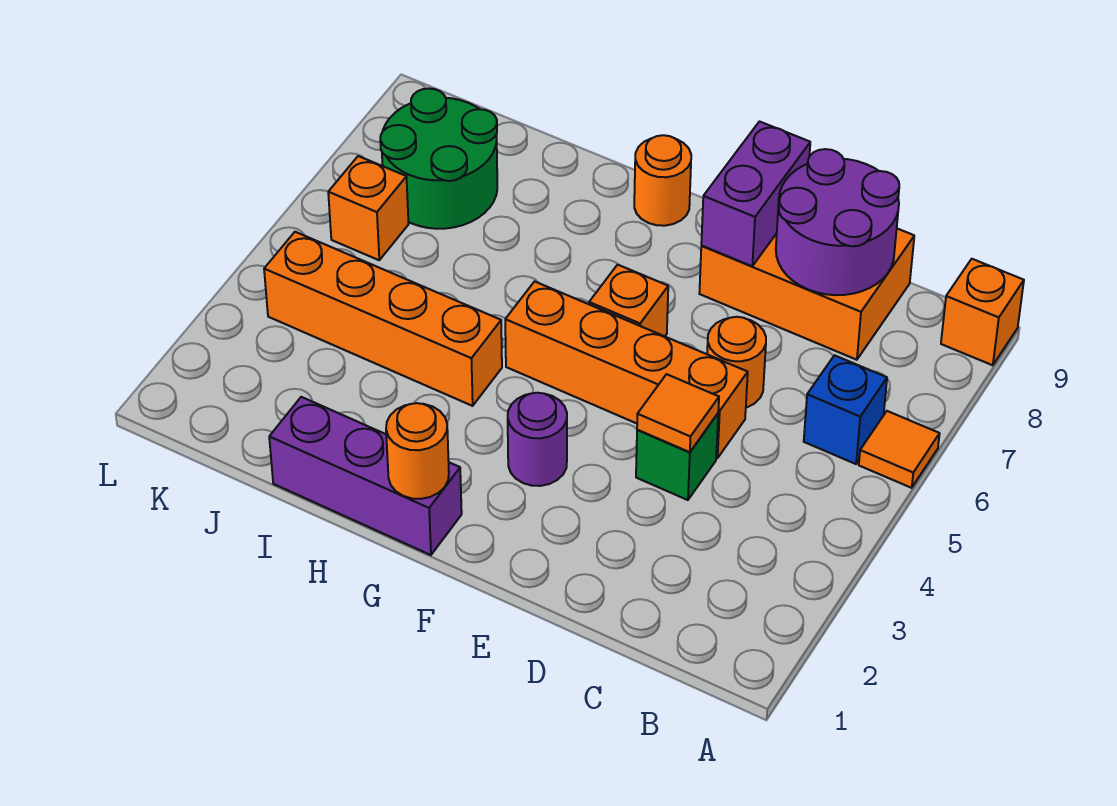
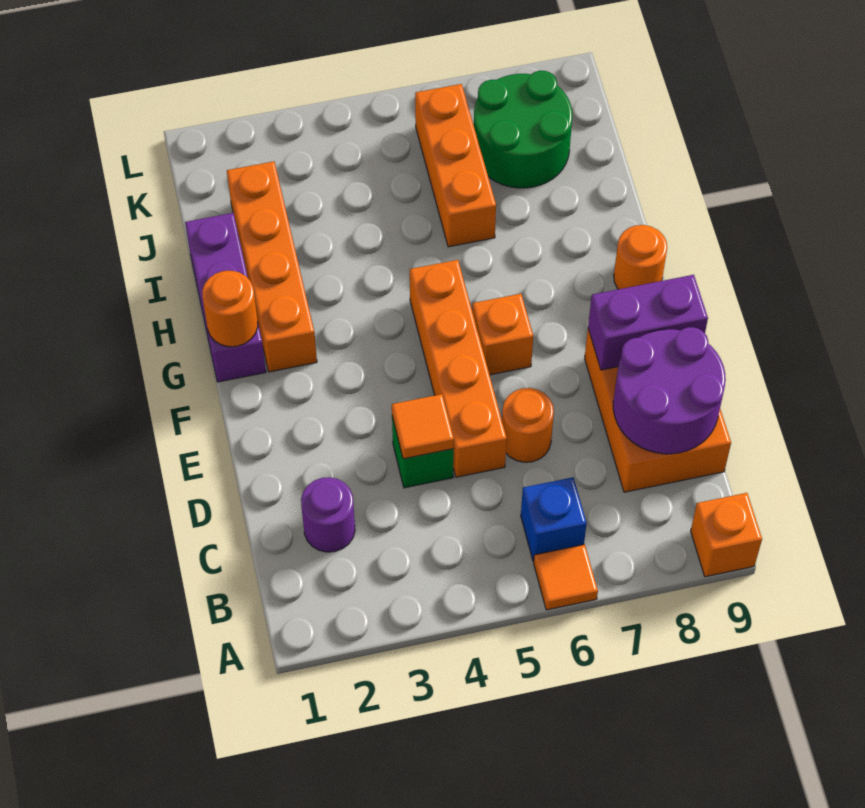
purple round brick F3 level 1 -> purple round brick C2 level 1
orange brick H4:K4 level 1 -> orange brick G2:J2 level 1
orange brick K6 level 1 -> orange brick I6:K6 level 1

